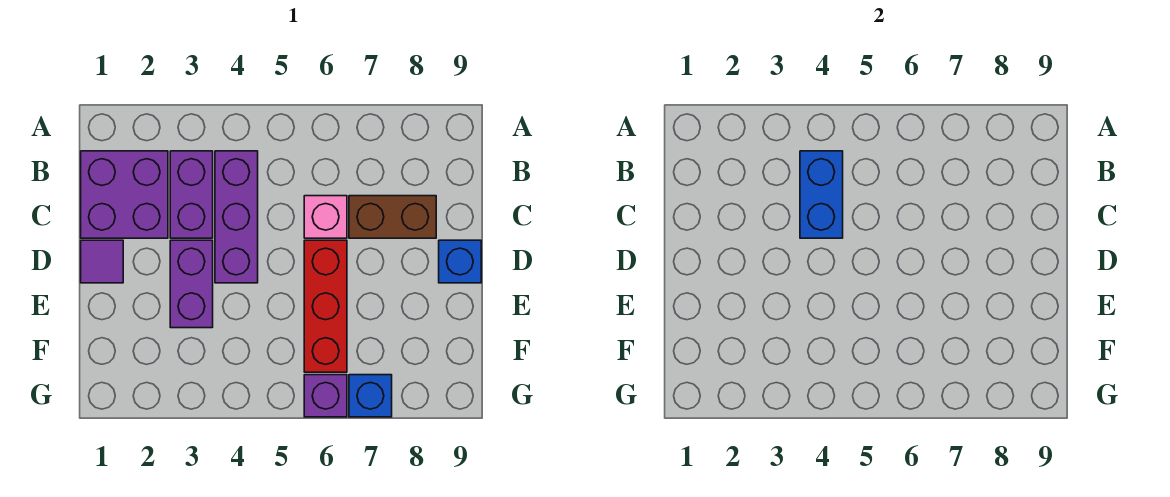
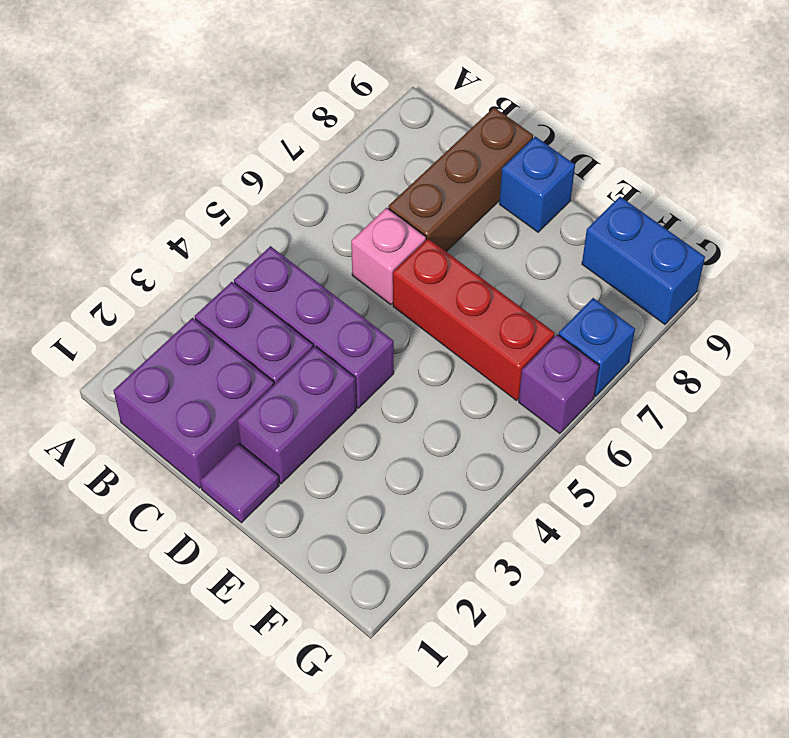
blue brick B4:C4 level 2 -> blue brick F9:G9 level 1
brown brick C7:C8 level 1 -> brown brick C7:C9 level 1
purple brick D3:E3 level 1 -> purple brick D2:D3 level 1

